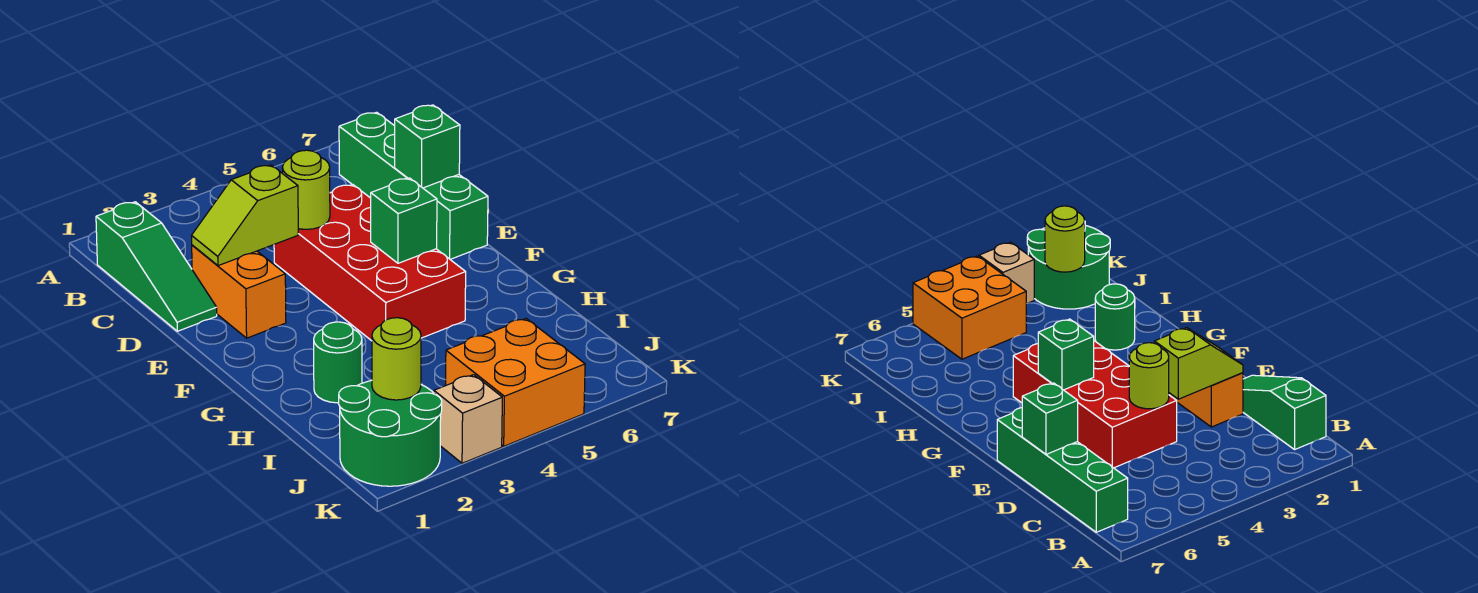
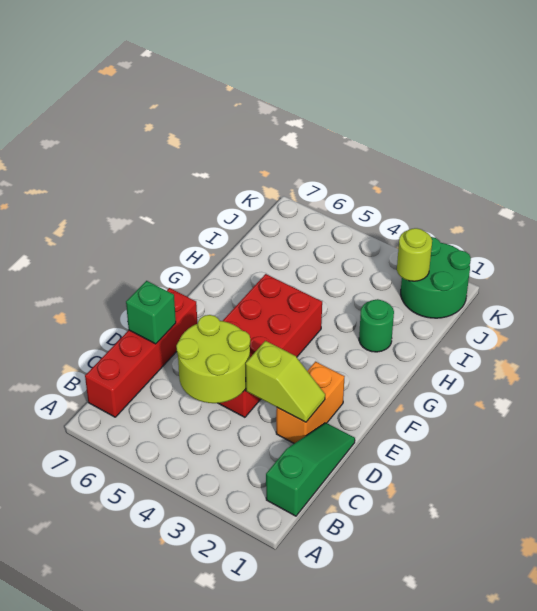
green brick B7:E7 level 1 -> red brick B7:E7 level 1
lime round brick D4 level 2 -> lime round brick C4:D5 level 2
green brick F5 level 2 -> none
orange brick J4:K5 level 1 -> none
tan brick K3 level 1 -> none

